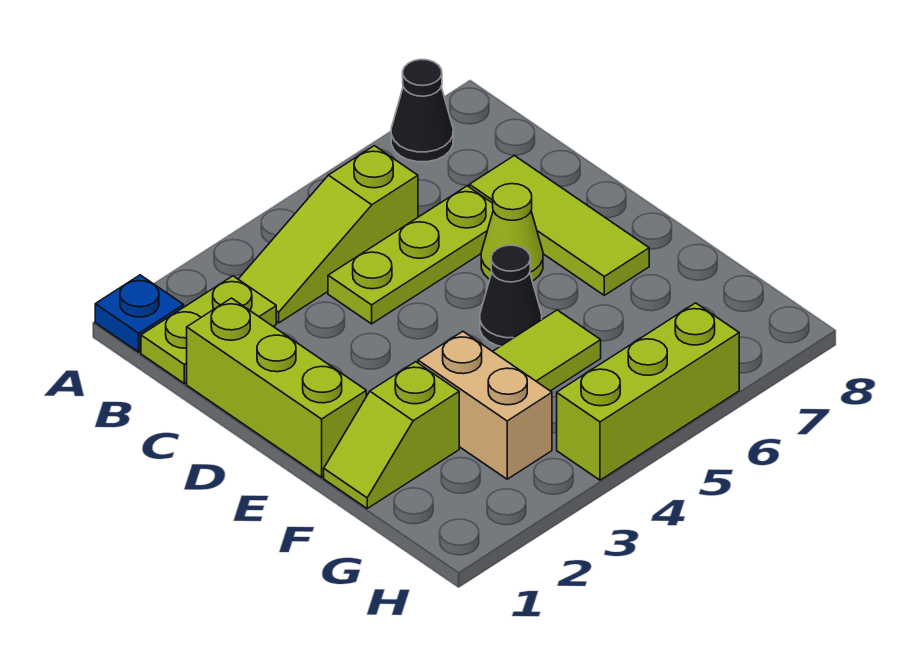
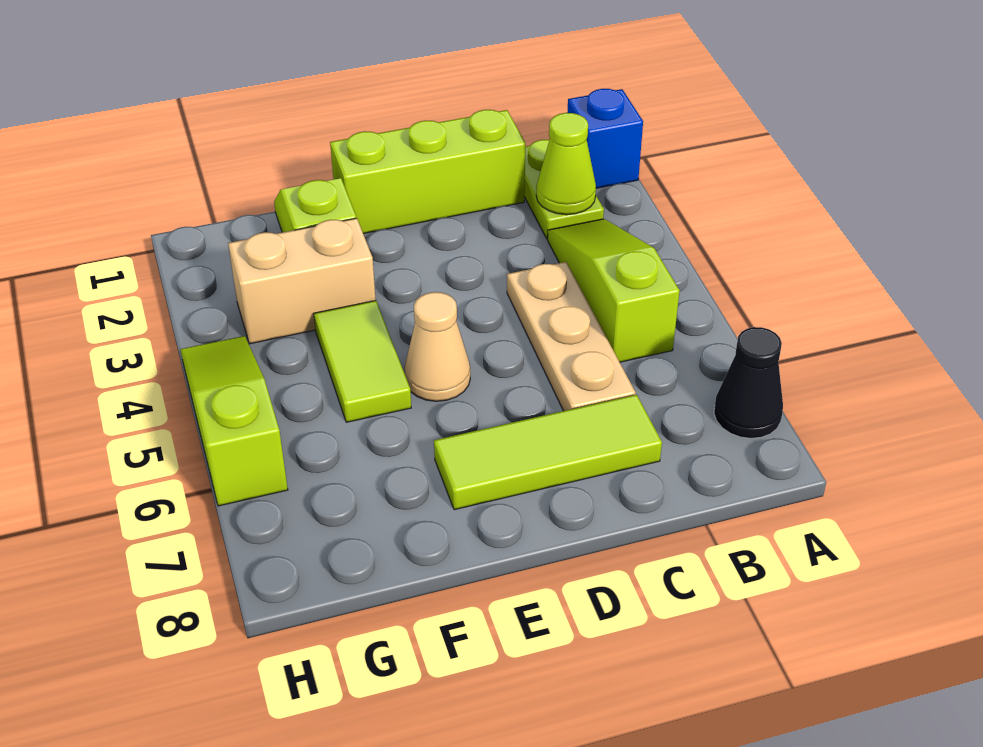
blue plate A1 level 1 -> blue brick A1 level 1
lime plate C4:C6 level 1 -> tan plate C4:C6 level 1
lime cone D6 level 1 -> lime cone B2 level 2
black cone E5 level 1 -> tan cone E5 level 1
lime brick H4:H6 level 1 -> lime slope H4:H6 level 1 top 6

